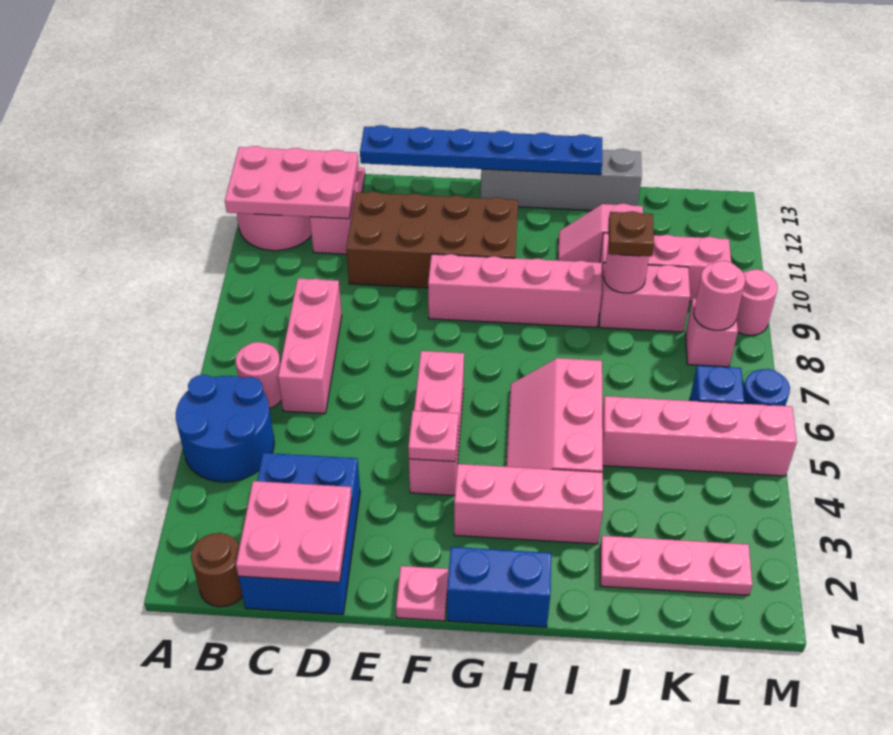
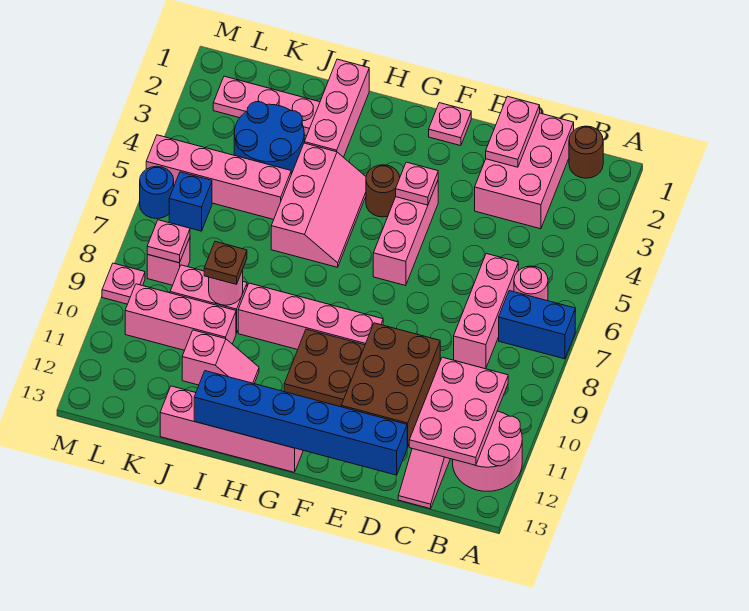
blue round brick A4:B5 level 1 -> blue round brick J3:K4 level 1
pink plate A11:C12 level 2 -> pink plate B10:C12 level 2
blue brick C1:D3 level 1 -> pink brick C1:D3 level 1
pink plate C1:D2 level 2 -> pink plate D1:D2 level 2
none -> brown brick D10:E12 level 2
blue plate D13:I13 level 2 -> blue brick D13:I13 level 2
blue brick G1:H1 level 1 -> blue brick A7:B7 level 1
pink brick G3:I3 level 1 -> pink brick I1:I3 level 1
none -> brown round brick G4 level 1
grey brick G13:J13 level 1 -> pink brick G13:J13 level 1
pink round brick L8 level 2 -> pink plate L8 level 2
pink round brick M9 level 1 -> pink plate M9 level 1

